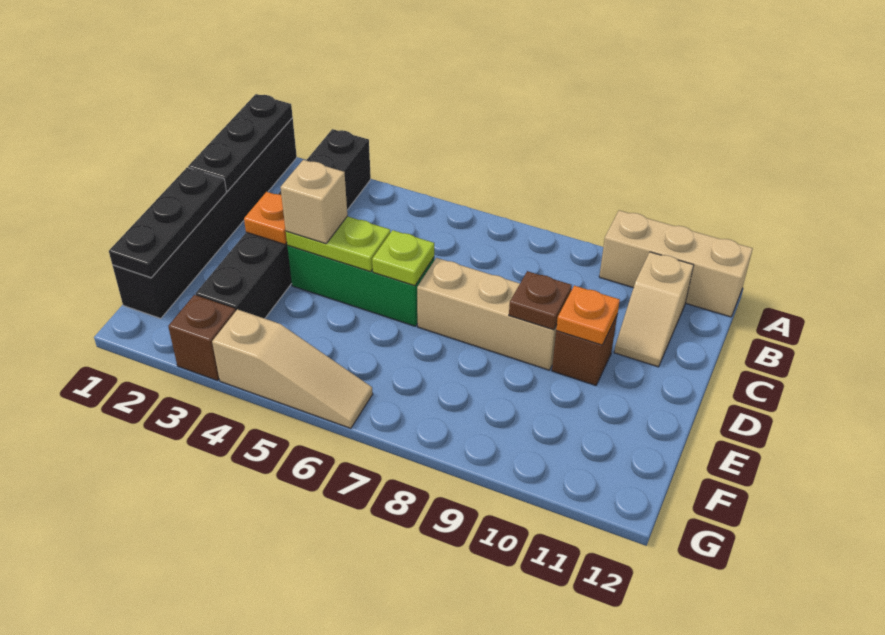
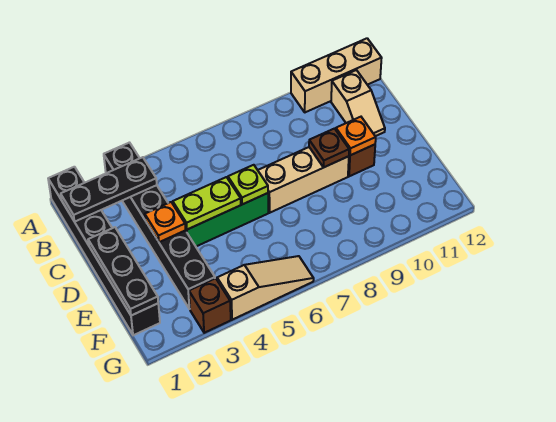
black plate A1:C1 level 2 -> black plate B1:B3 level 2
tan brick D4 level 3 -> none

